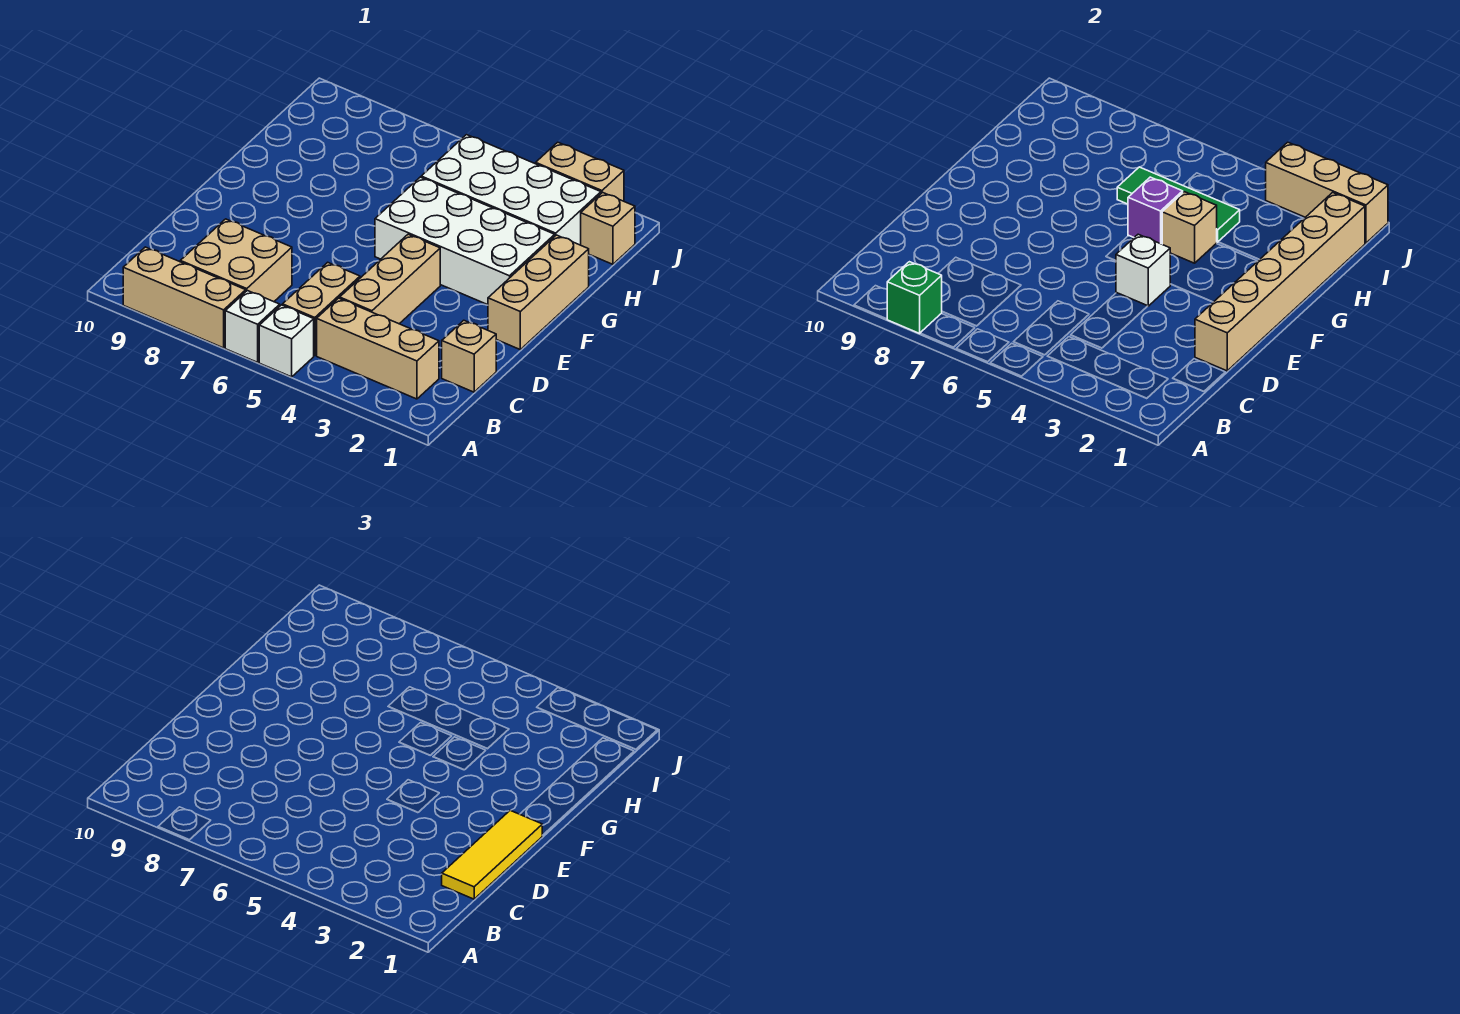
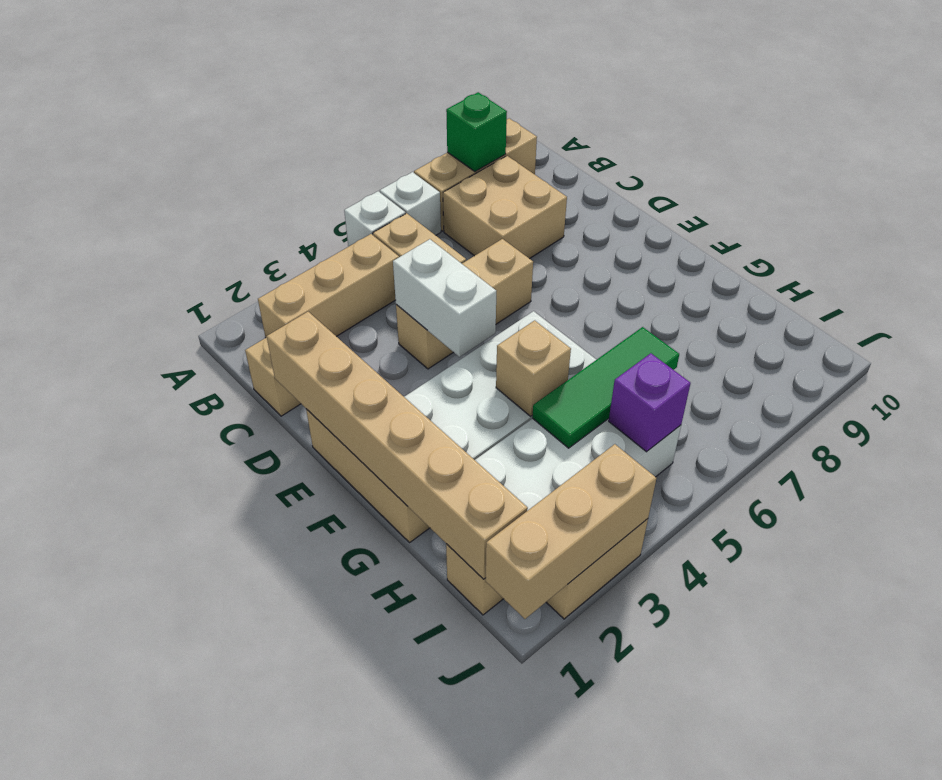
yellow tile C1:E1 level 3 -> none
tan brick C4:E4 level 1 -> tan brick D4:D6 level 1
white brick E4 level 2 -> white brick D4:E4 level 2
purple brick G5 level 2 -> purple brick I5 level 2

